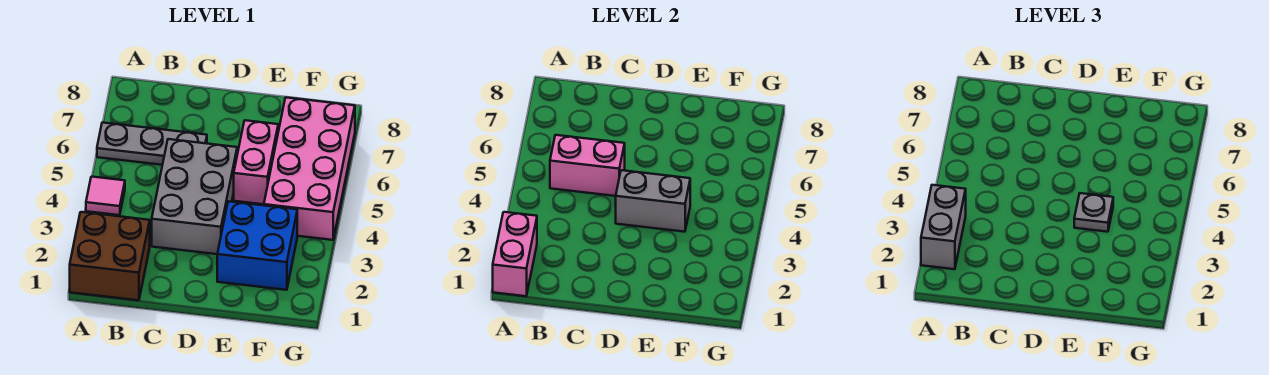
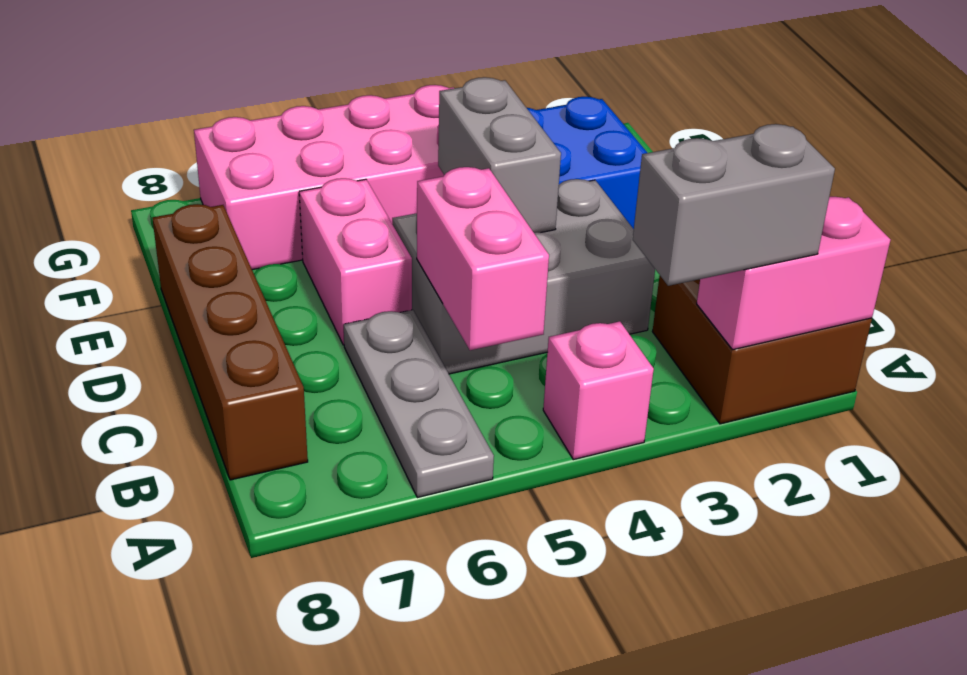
pink tile A4 level 1 -> pink brick A4 level 1
none -> brown brick B8:E8 level 1
grey plate E4 level 3 -> none
pink brick E5:E6 level 1 -> pink brick D6:E6 level 1

